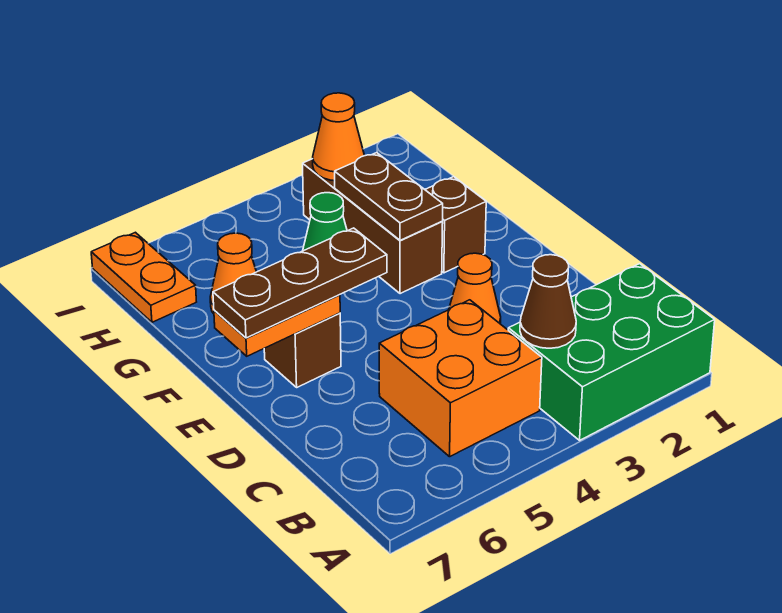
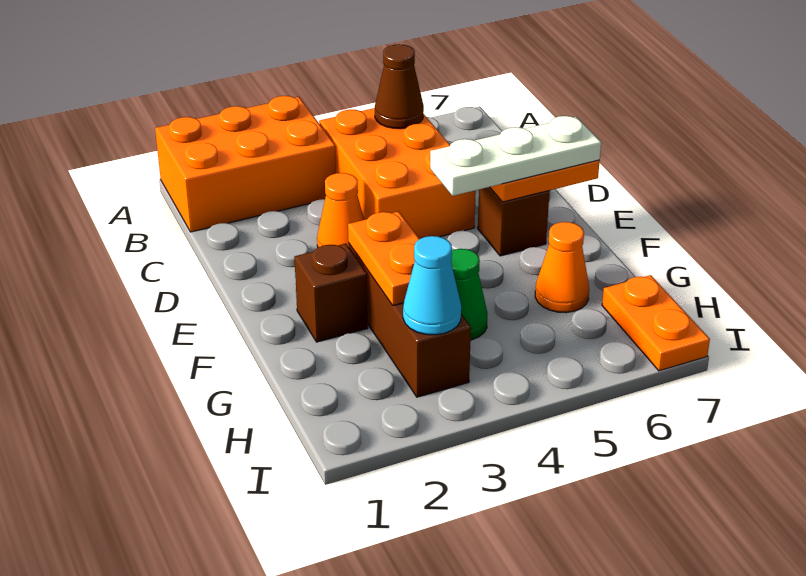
green brick A1:B3 level 1 -> orange brick A1:B3 level 1
brown cone B3 level 2 -> brown cone B5 level 2
orange brick B4:C5 level 1 -> orange brick B4:D5 level 1
brown plate E5:E7 level 3 -> white plate E5:E7 level 3
brown plate F3:G3 level 2 -> orange plate F3:G3 level 2
orange cone H3 level 2 -> cyan cone H3 level 2

